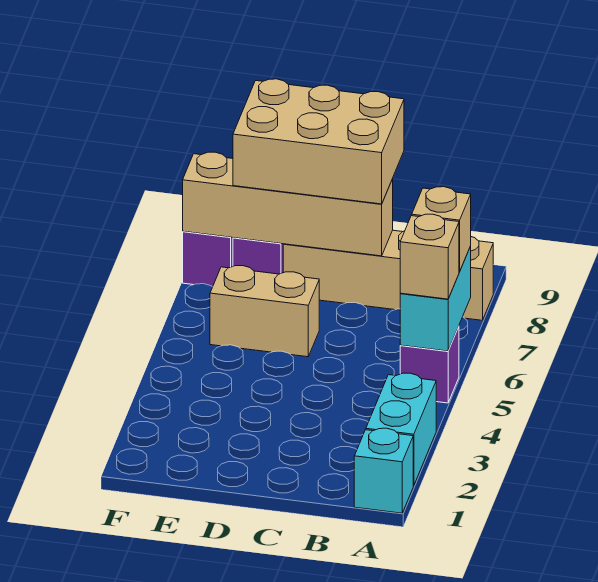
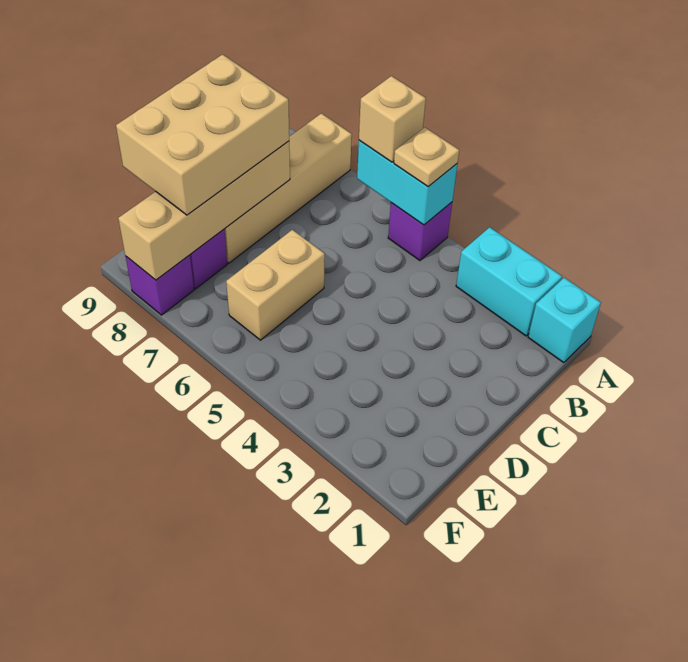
tan brick A5 level 3 -> tan plate A5 level 3

